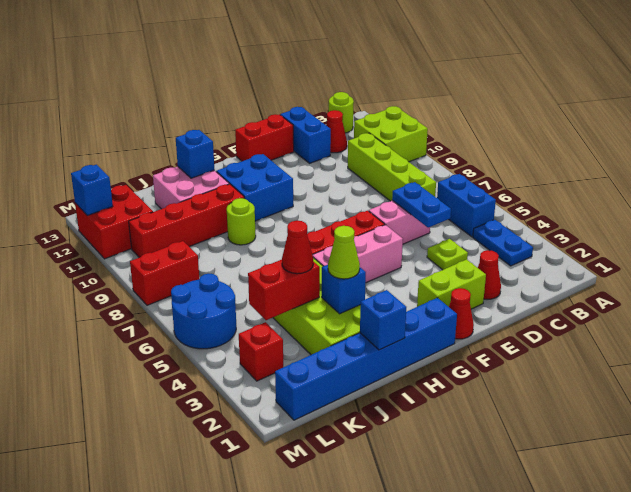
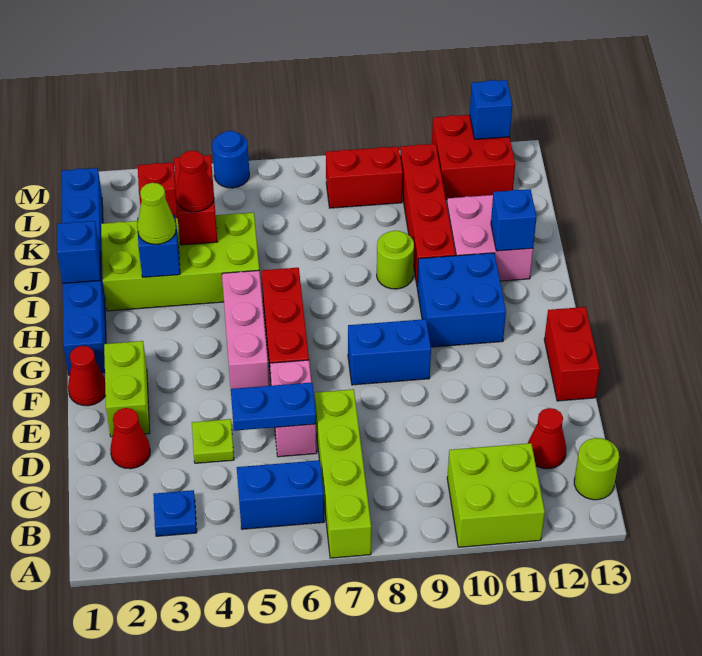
blue plate B3:B4 level 1 -> blue plate B3 level 1
lime brick C7:C10 level 1 -> lime brick A7:D7 level 1
blue brick D12:D13 level 1 -> blue brick F8:F9 level 1
blue round brick L5:M6 level 1 -> blue round brick M5 level 1
red brick L8:M8 level 1 -> red brick L8:L9 level 1

